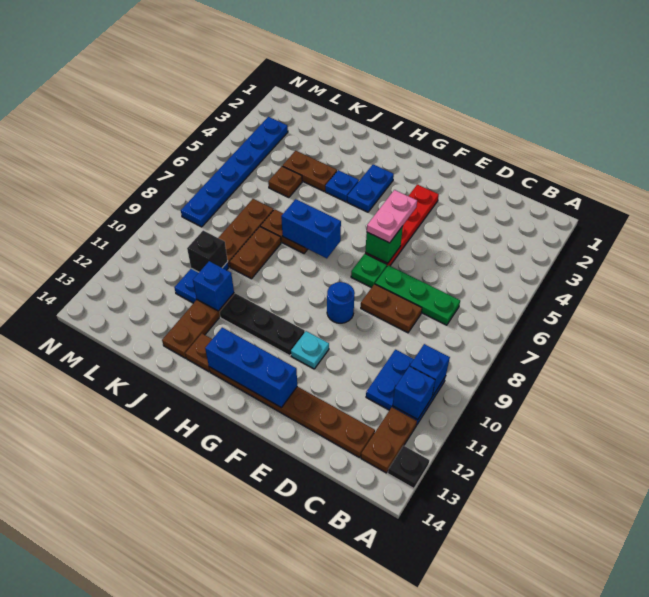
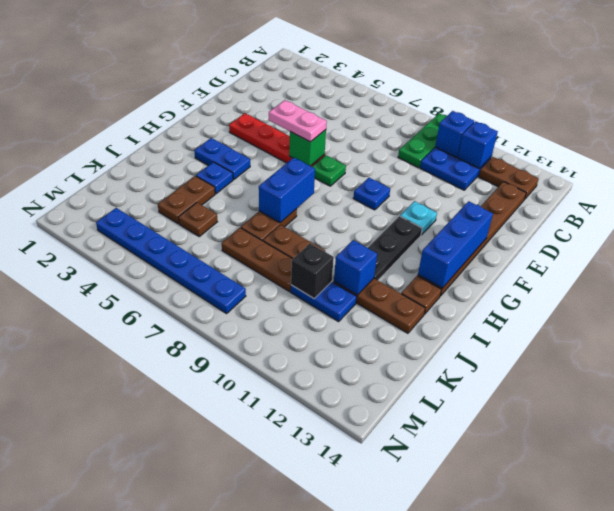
black plate A13 level 1 -> none
green plate C7:E7 level 1 -> green plate A9:C9 level 1
brown plate D8:E8 level 1 -> none
blue round brick F9 level 1 -> blue plate F9 level 1

